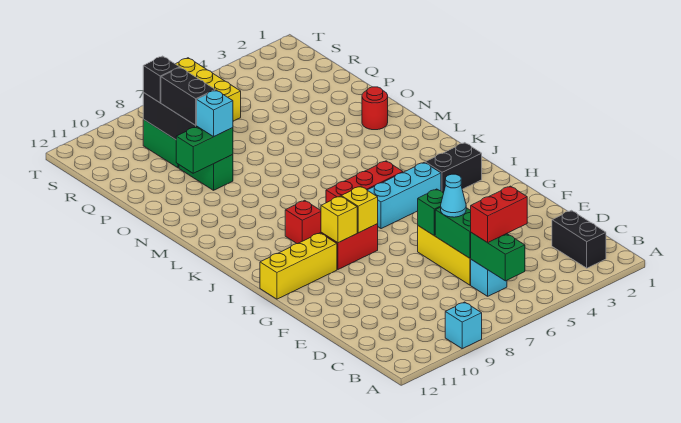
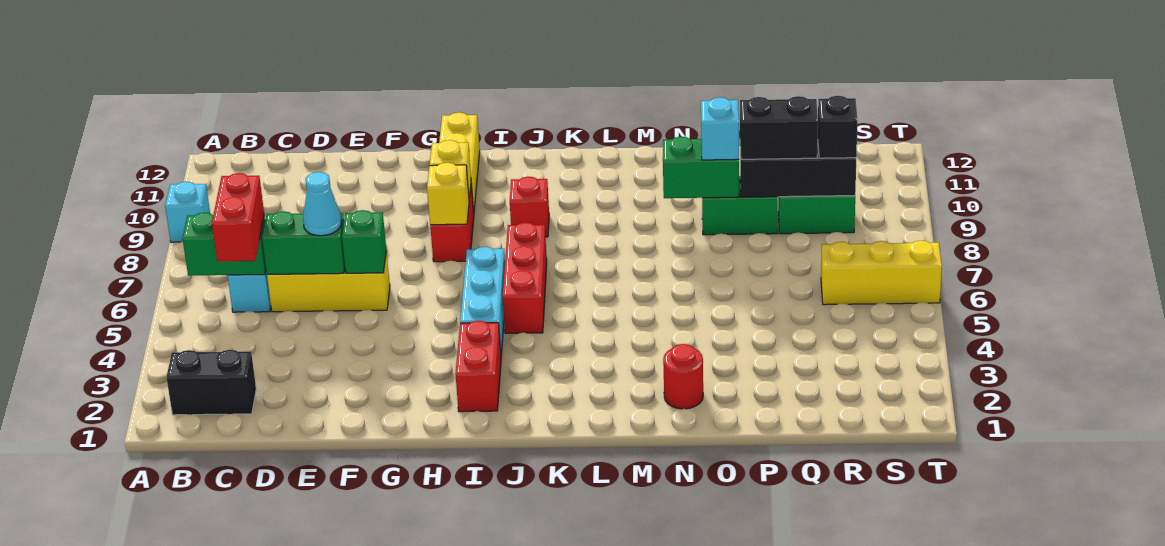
black brick I2:I3 level 1 -> red brick I2:I3 level 1
green brick O9:O10 level 2 -> green brick N9:O9 level 2

